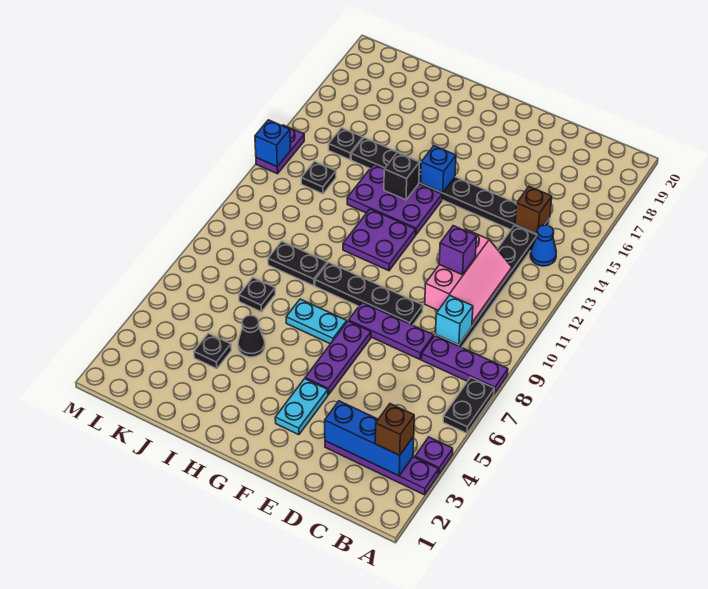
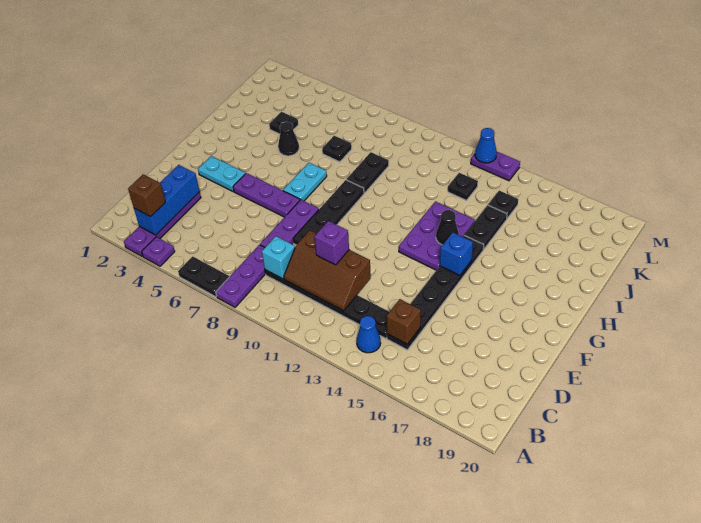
pink slope C10:D12 level 2 top D -> brown slope C10:D12 level 2 top D
purple plate G11:H12 level 1 -> none
black brick H14 level 2 -> black cone H14 level 2
blue brick M13 level 2 -> blue cone M13 level 2

